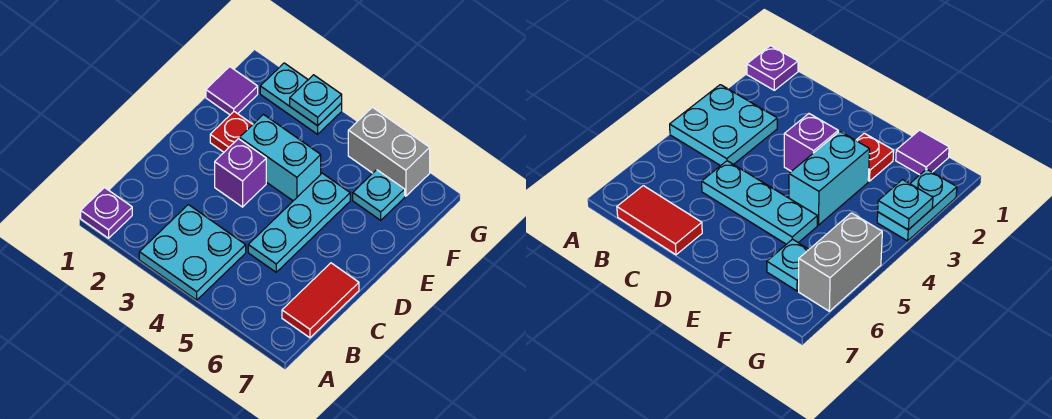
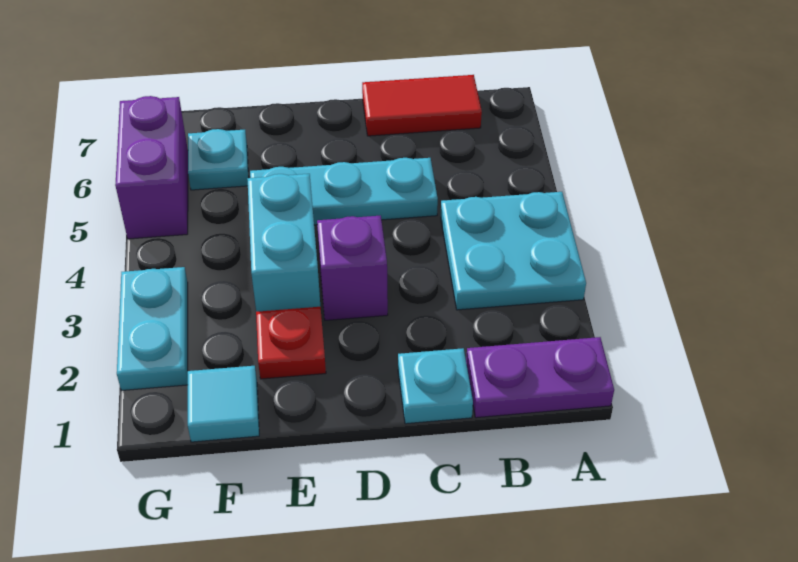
purple plate A1 level 1 -> purple plate A1:B1 level 1
purple tile F1 level 1 -> cyan tile F1 level 1
cyan plate G3 level 2 -> cyan plate C1 level 1
grey brick G5:G6 level 1 -> purple brick G5:G6 level 1

